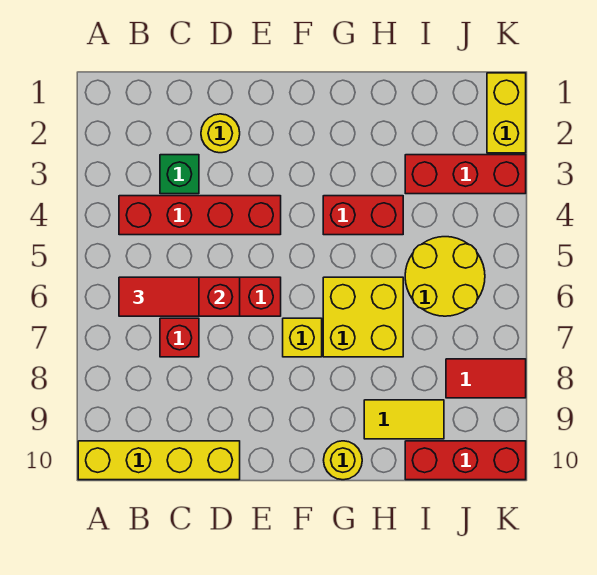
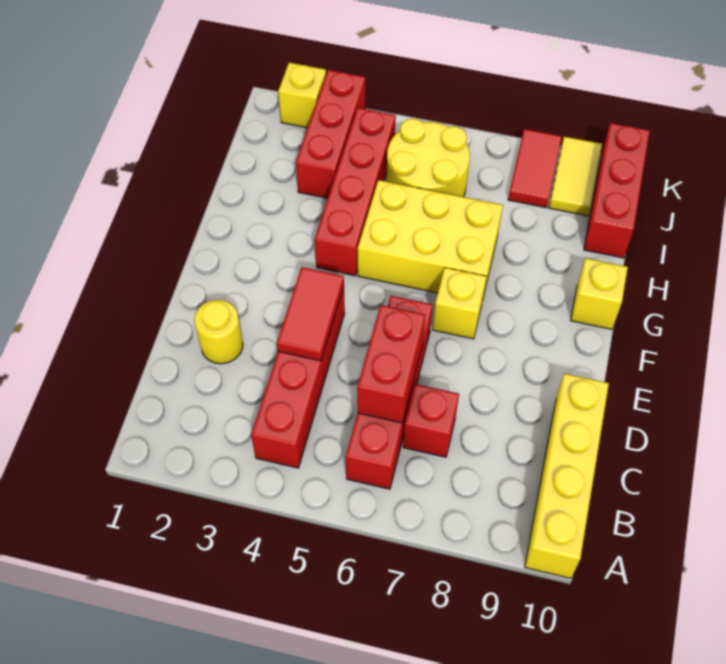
red tile B6:C6 level 3 -> red tile D4:E4 level 2
green brick C3 level 1 -> none
red brick G4:H4 level 1 -> red brick G4:J4 level 1
yellow brick G6:H7 level 1 -> yellow brick G5:H7 level 1
yellow round brick G10 level 1 -> yellow brick G10 level 1
yellow tile H9:I9 level 1 -> yellow tile J9:K9 level 1
yellow brick K1:K2 level 1 -> yellow brick K2 level 1

